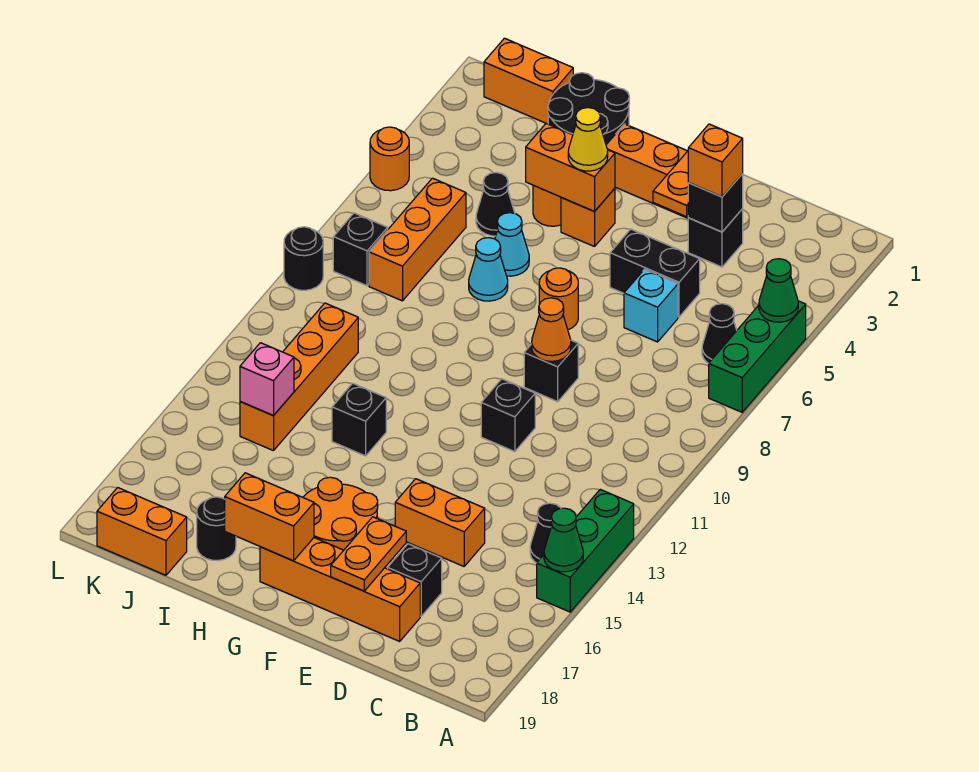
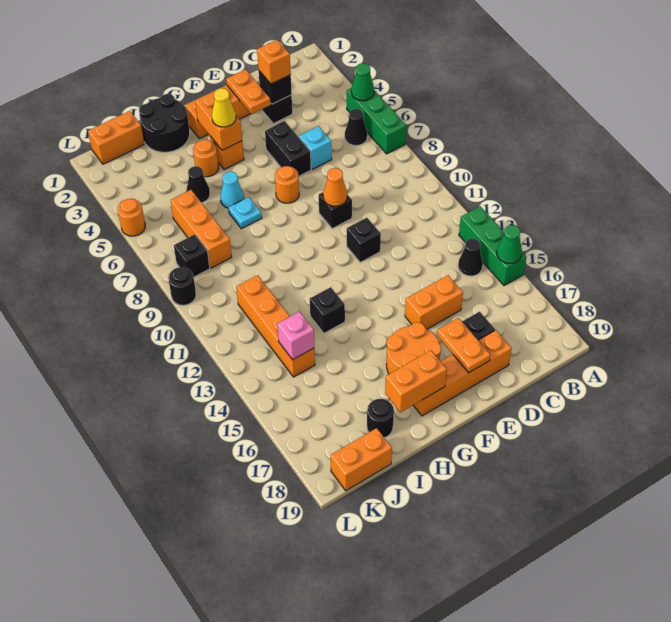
black brick D5:E5 level 1 -> black brick E5:E6 level 1
orange brick G4:H4 level 2 -> orange brick G3:G4 level 2
cyan cone H7 level 1 -> cyan plate H7 level 1

